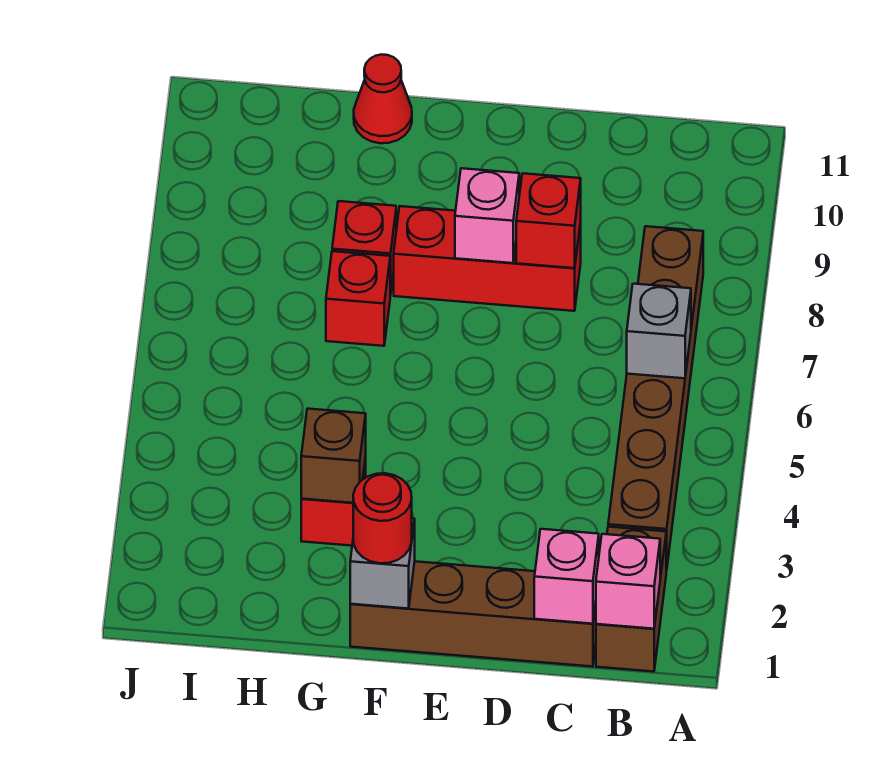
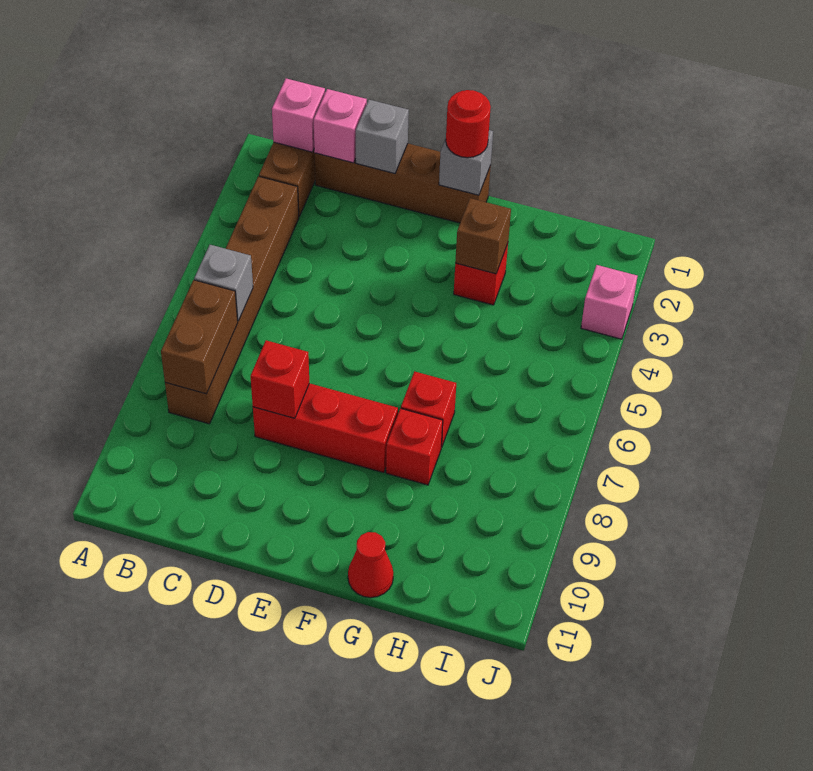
none -> brown brick B7:B8 level 2
none -> grey brick D1 level 2
pink brick E8 level 2 -> pink brick J3 level 1

